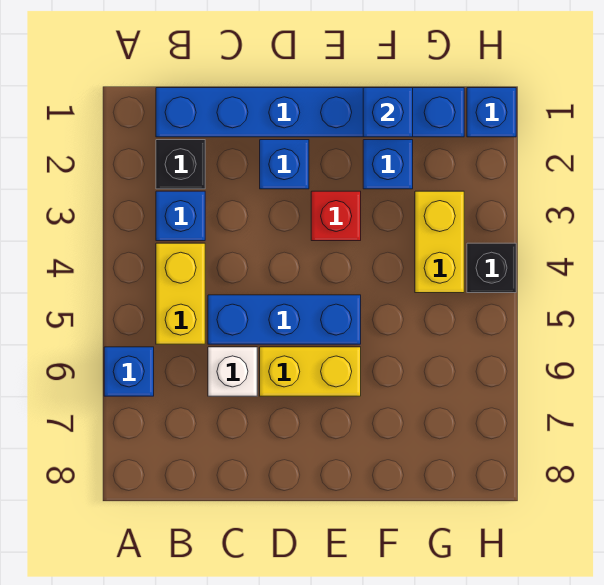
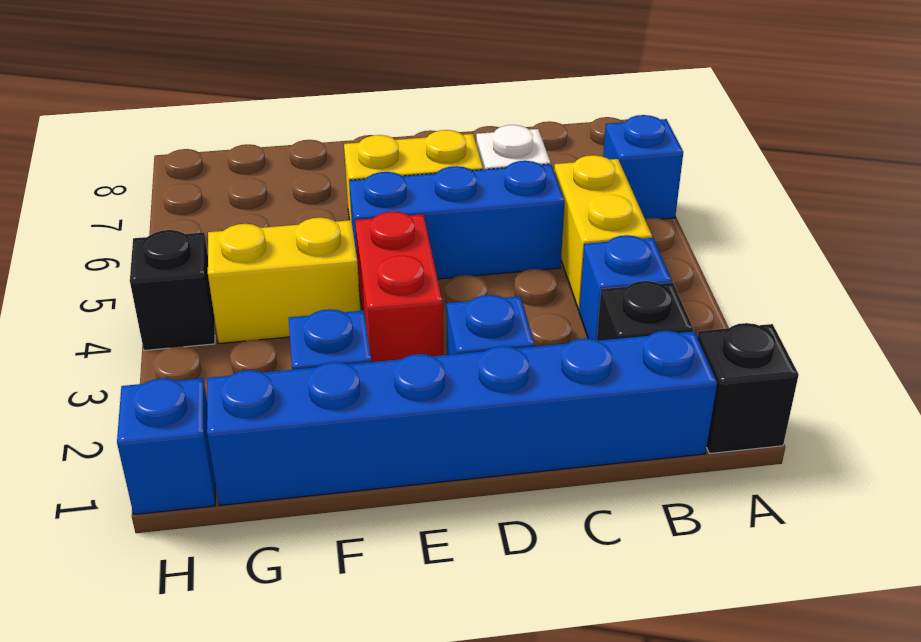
none -> black brick A1 level 1
red brick E3 level 1 -> red brick E3:E4 level 1
blue brick F1 level 2 -> none
yellow brick G3:G4 level 1 -> yellow brick F4:G4 level 1

